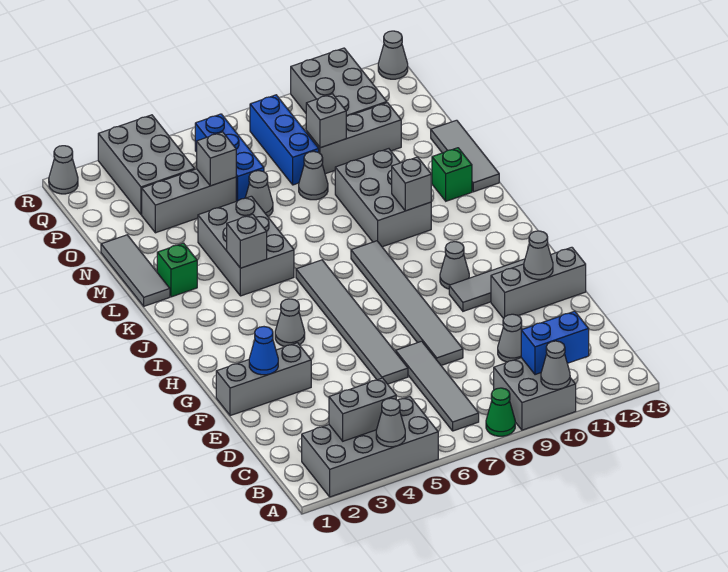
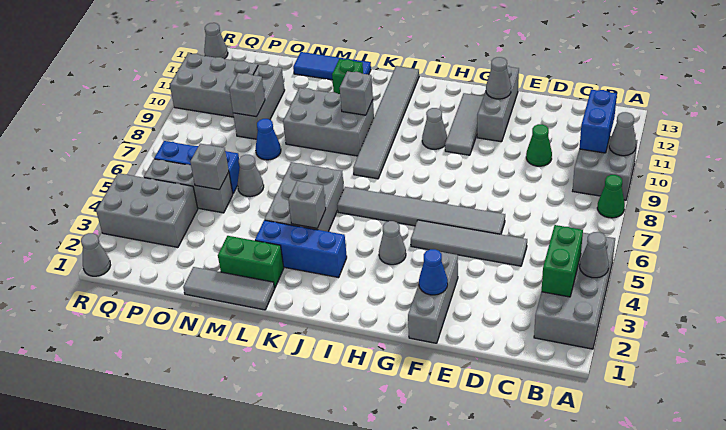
grey brick B3:B4 level 2 -> green brick B3:B4 level 2
grey tile B7:E7 level 1 -> grey tile D5:G5 level 1
grey cone D10 level 1 -> green cone D10 level 1
grey tile E8:J8 level 1 -> grey tile J8:J13 level 1
grey brick K4:M5 level 1 -> grey brick K4:L6 level 1
green brick L2 level 1 -> green brick L2:M2 level 1
grey tile L13:N13 level 1 -> blue tile L13:N13 level 1
grey cone N8 level 1 -> blue cone N8 level 1
grey brick O3:O5 level 1 -> grey brick O5:Q5 level 1
blue brick O8:Q8 level 1 -> blue brick J3:L3 level 1

